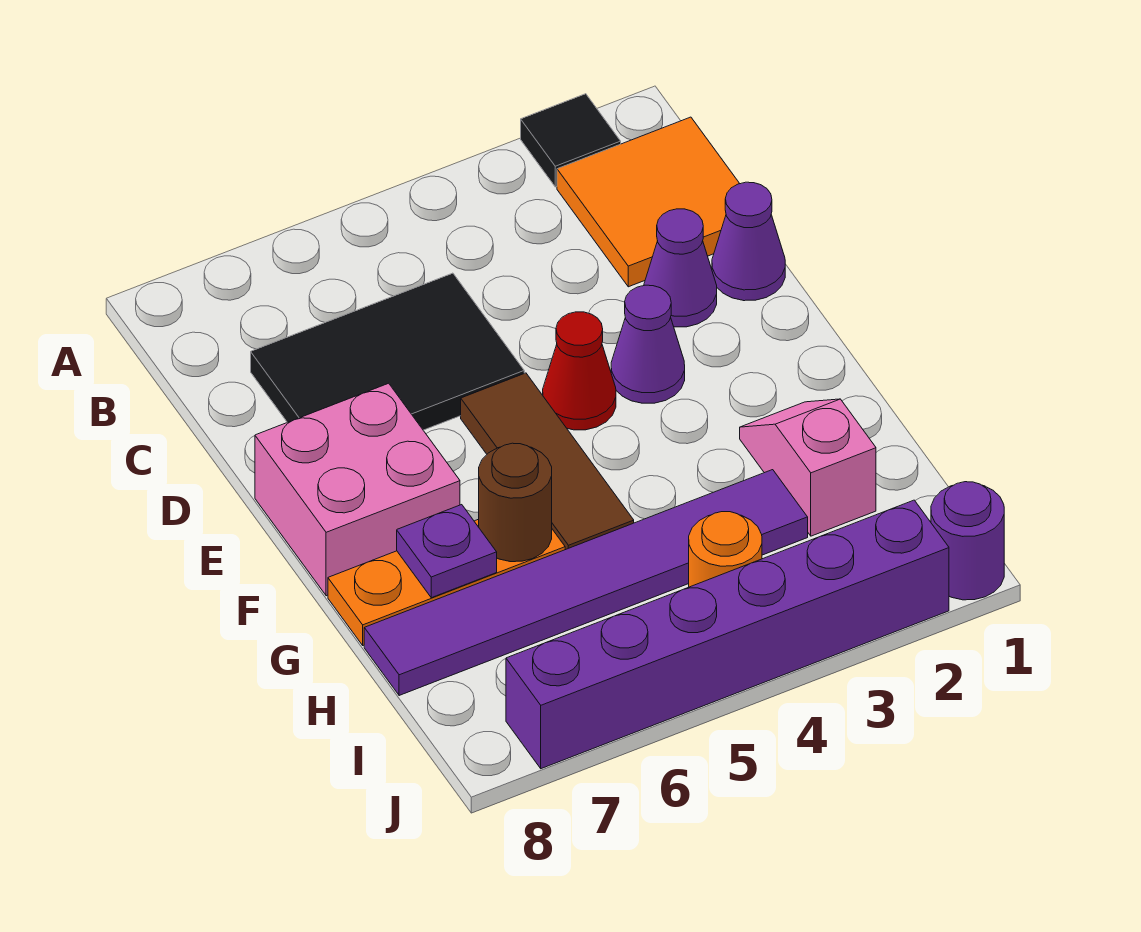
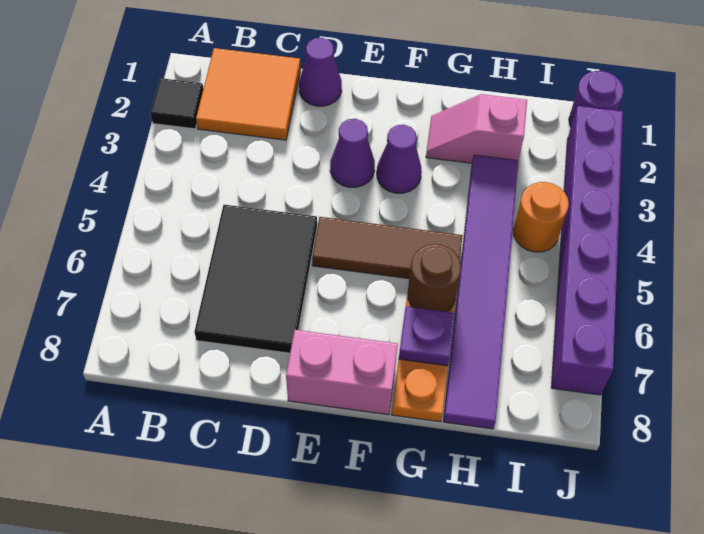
purple cone D2 level 1 -> purple cone F3 level 1
red cone E4 level 1 -> none
pink brick E7:F8 level 1 -> pink brick E8:F8 level 1

